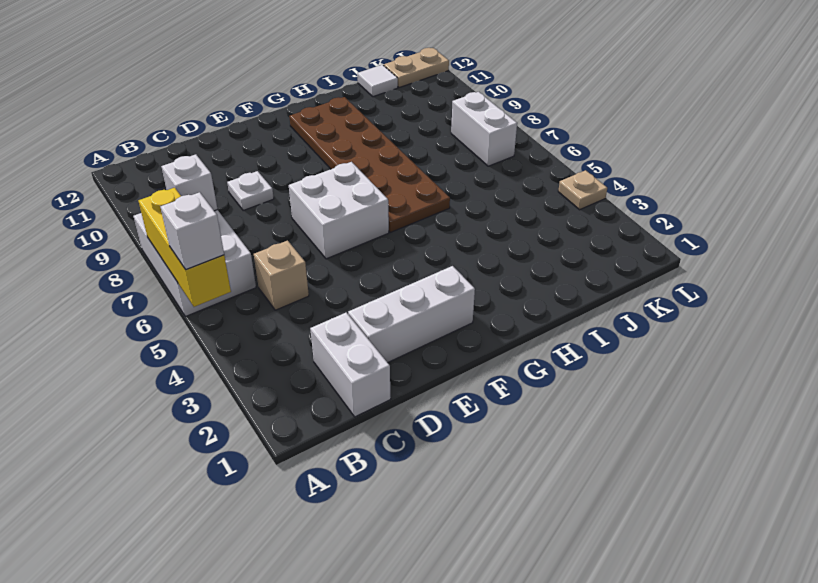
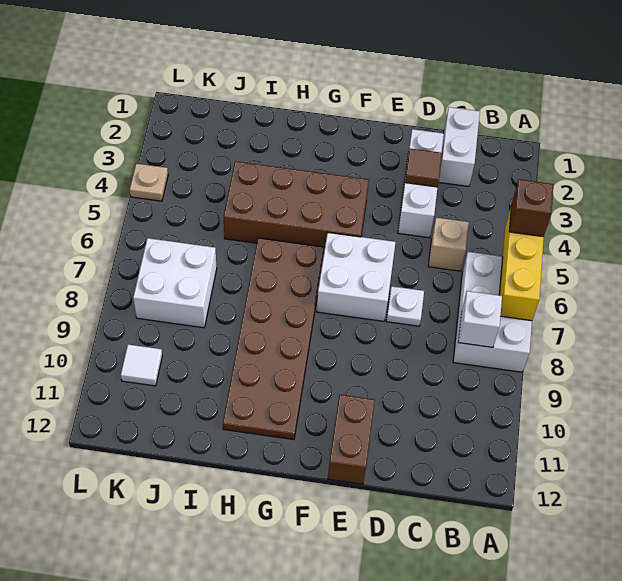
white brick A5 level 3 -> brown brick A5 level 3
white brick D2:F2 level 1 -> white brick D2:D4 level 1
none -> brown tile D3 level 2
white plate D9 level 1 -> white plate D7 level 1
none -> brown brick E11:E12 level 1
none -> brown brick F4:I5 level 1
white tile J12 level 1 -> white tile K10 level 1
white brick K7:K8 level 1 -> white brick J7:K8 level 1
tan plate K12:L12 level 1 -> none

